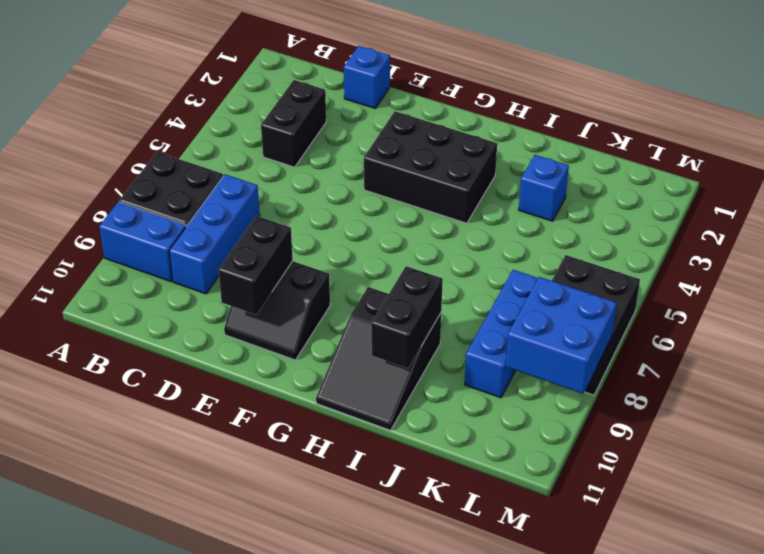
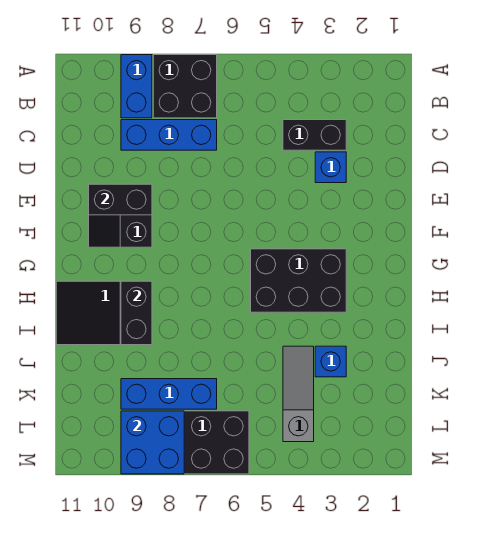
blue brick D1 level 1 -> blue brick D3 level 1
black brick F3:H4 level 1 -> black brick G3:H5 level 1
black brick I9:I10 level 2 -> black brick H9:I9 level 2
none -> grey slope J4:L4 level 1 top L

